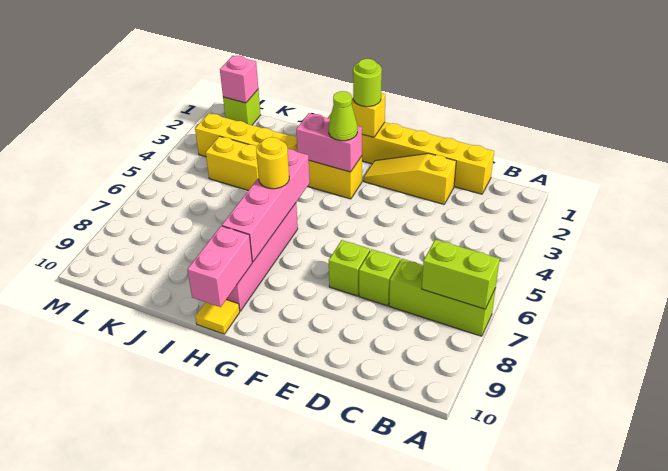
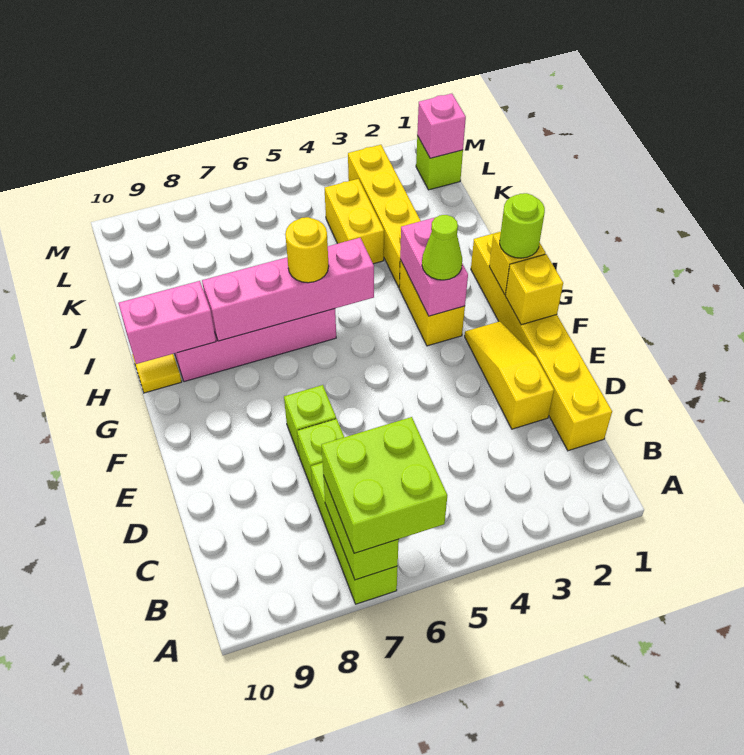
none -> lime brick A6:B7 level 3
none -> yellow brick F1 level 2

